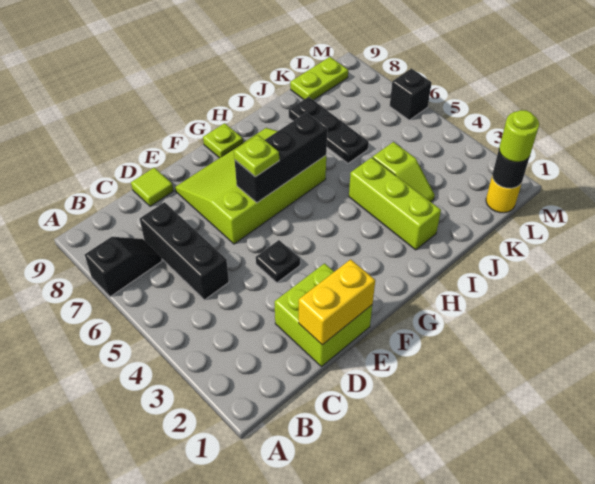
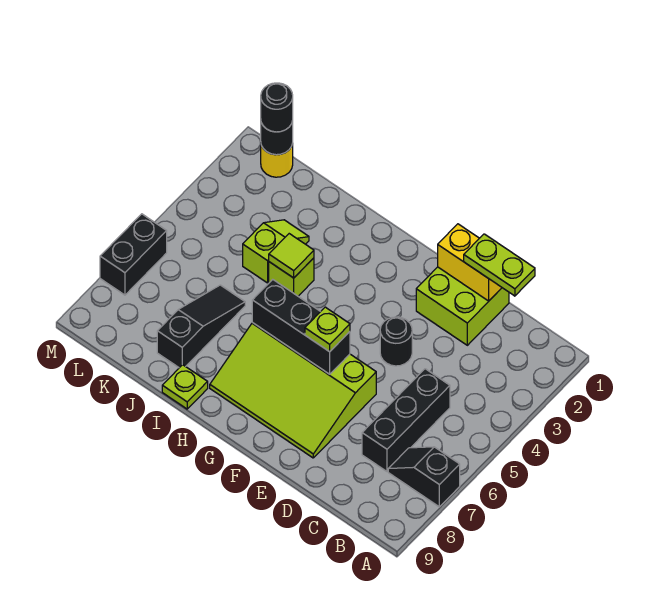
lime tile D9 level 1 -> lime tile I4 level 2
black plate E4 level 1 -> black round brick E4 level 1
lime plate G9 level 1 -> lime plate I9 level 1
lime brick I2:I4 level 1 -> lime brick I4 level 1
black plate J6:J8 level 1 -> black slope J6:J8 level 1 top 8
lime plate K9:L9 level 1 -> lime plate C1:D1 level 3
lime round brick L1 level 3 -> black round brick L1 level 3
black brick M6 level 1 -> black brick M6:M7 level 1

